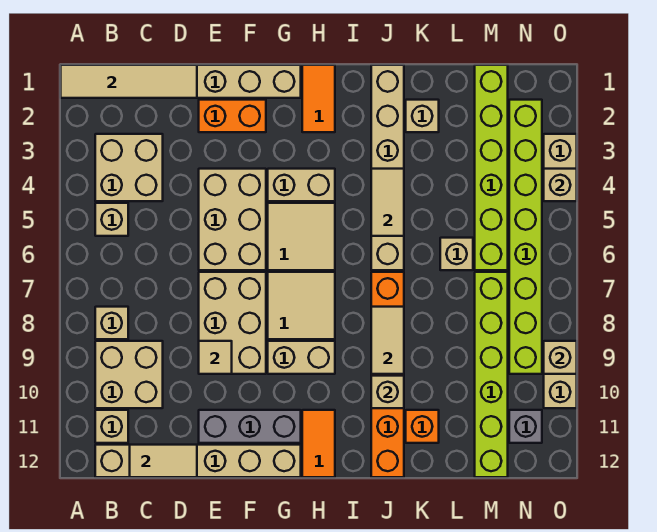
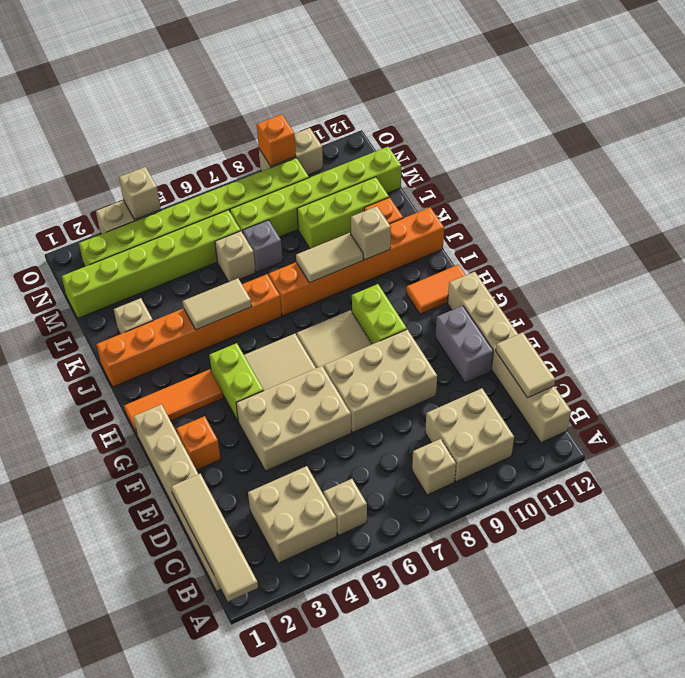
tan brick B11 level 1 -> none
orange brick E2:F2 level 1 -> orange brick F2 level 1
tan tile E9 level 2 -> none
grey brick E11:G11 level 1 -> grey brick E11:F11 level 1
tan brick G4:H4 level 1 -> lime brick G4:H4 level 1
tan brick G9:H9 level 1 -> lime brick G9:H9 level 1
orange tile H1:H2 level 1 -> orange tile H1:H3 level 1
tan brick J1:J6 level 1 -> orange brick J1:J6 level 1
none -> lime brick L9:L11 level 1
grey brick N11 level 1 -> grey brick L7 level 1
tan brick O9 level 2 -> orange brick O9 level 2

